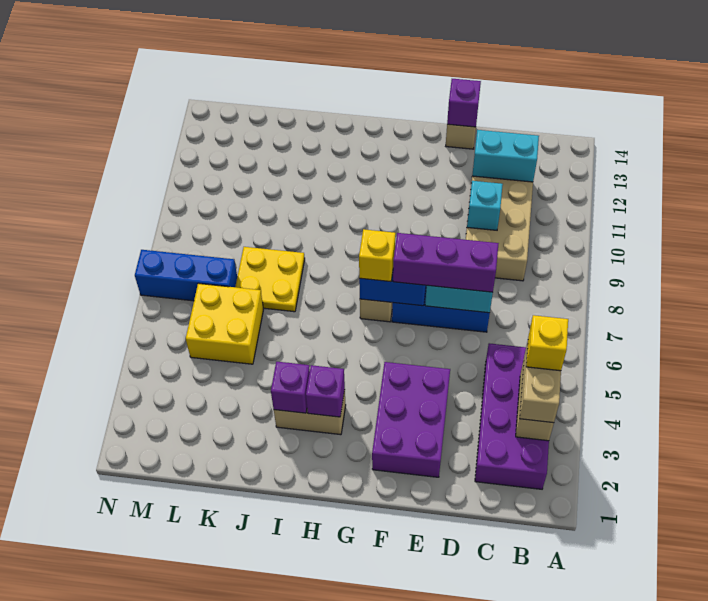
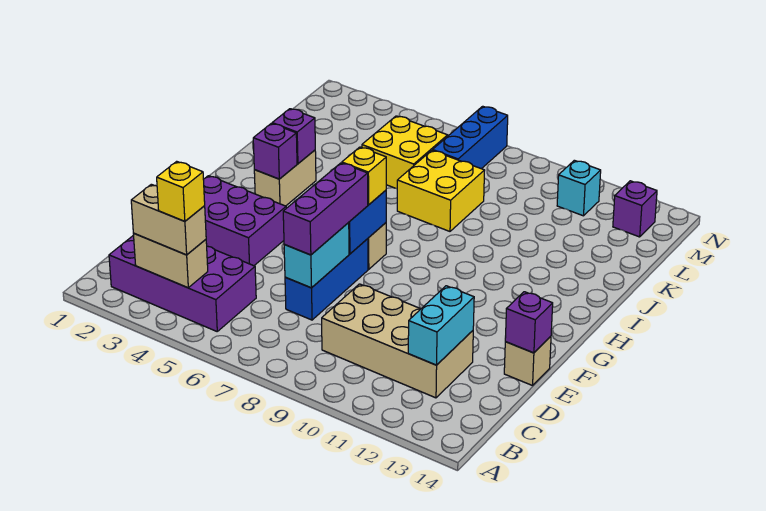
cyan brick D10 level 2 -> cyan brick M11 level 1
yellow plate J7:K8 level 1 -> yellow brick J7:K8 level 1
none -> purple brick M13 level 1

